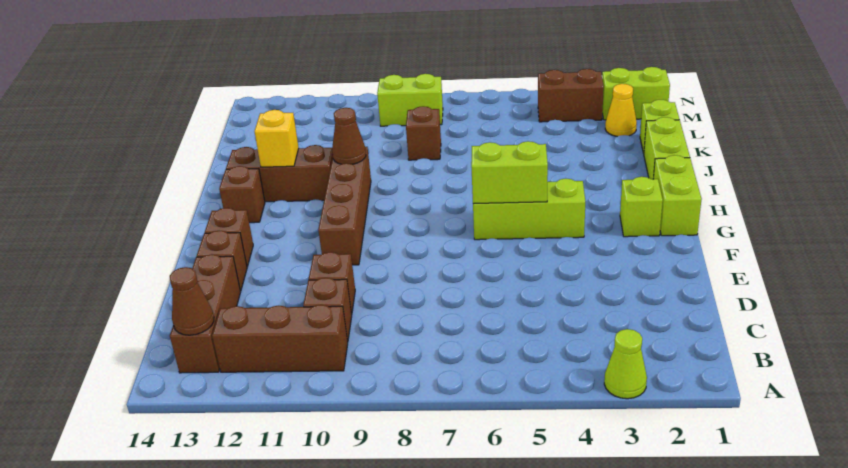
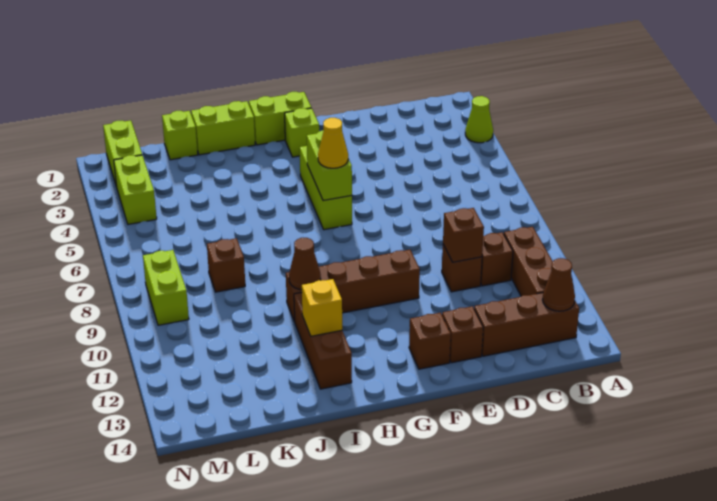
brown brick H13 level 1 -> brown brick D10 level 2
yellow cone L2 level 1 -> yellow cone G6 level 3
brown brick M3:M4 level 1 -> lime brick M3:M4 level 1

